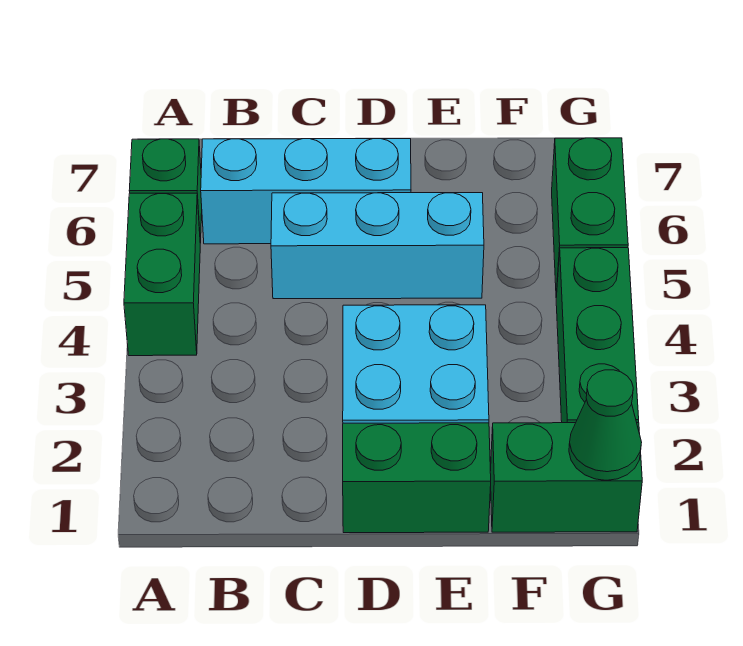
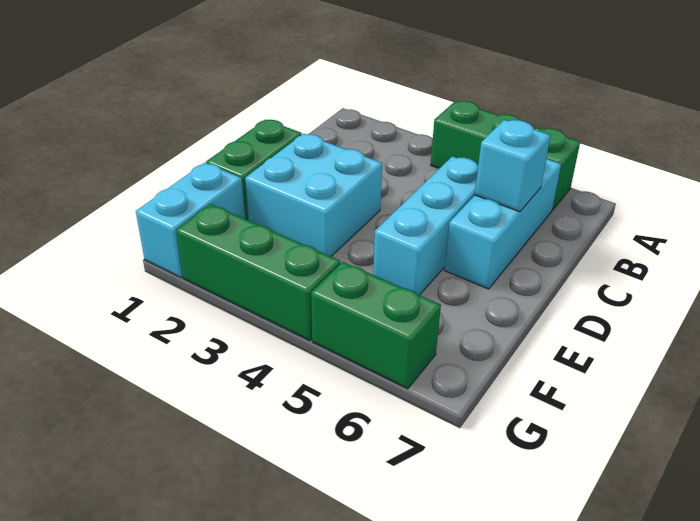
none -> cyan brick C6 level 2
green brick F1:G1 level 1 -> cyan brick F1:G1 level 1
green cone G1 level 2 -> none

